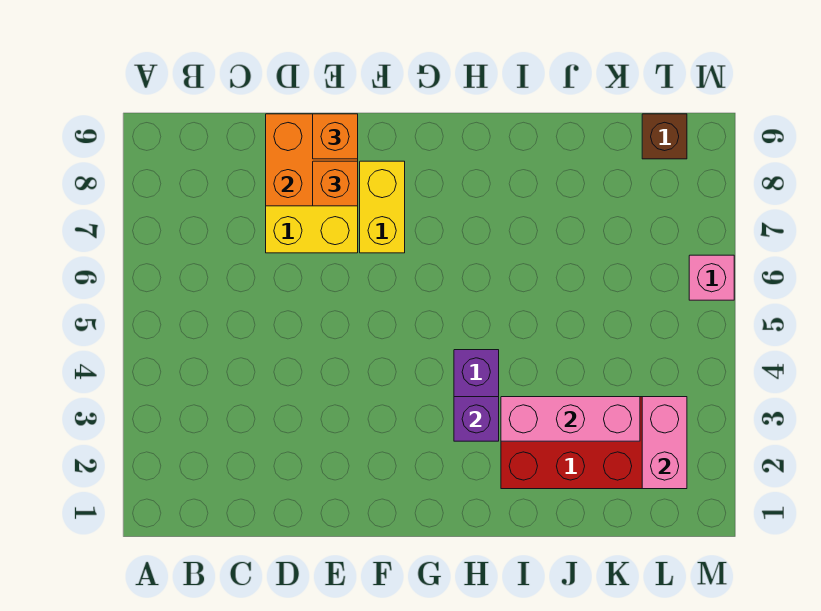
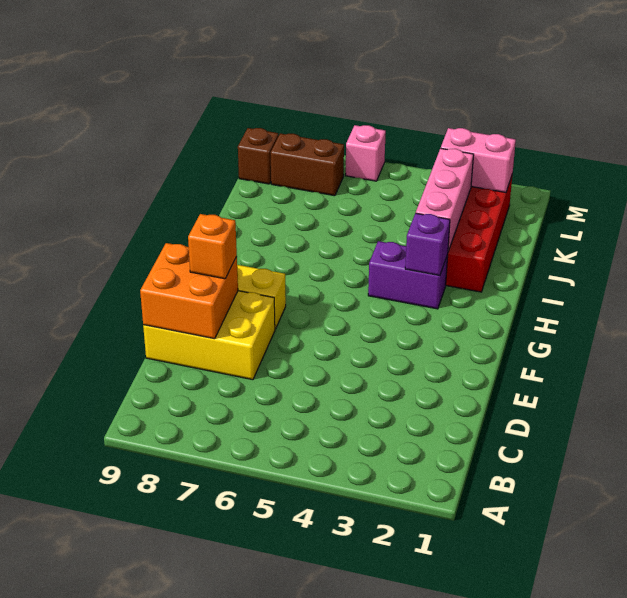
orange brick E9 level 3 -> none
none -> brown brick L7:L8 level 1

